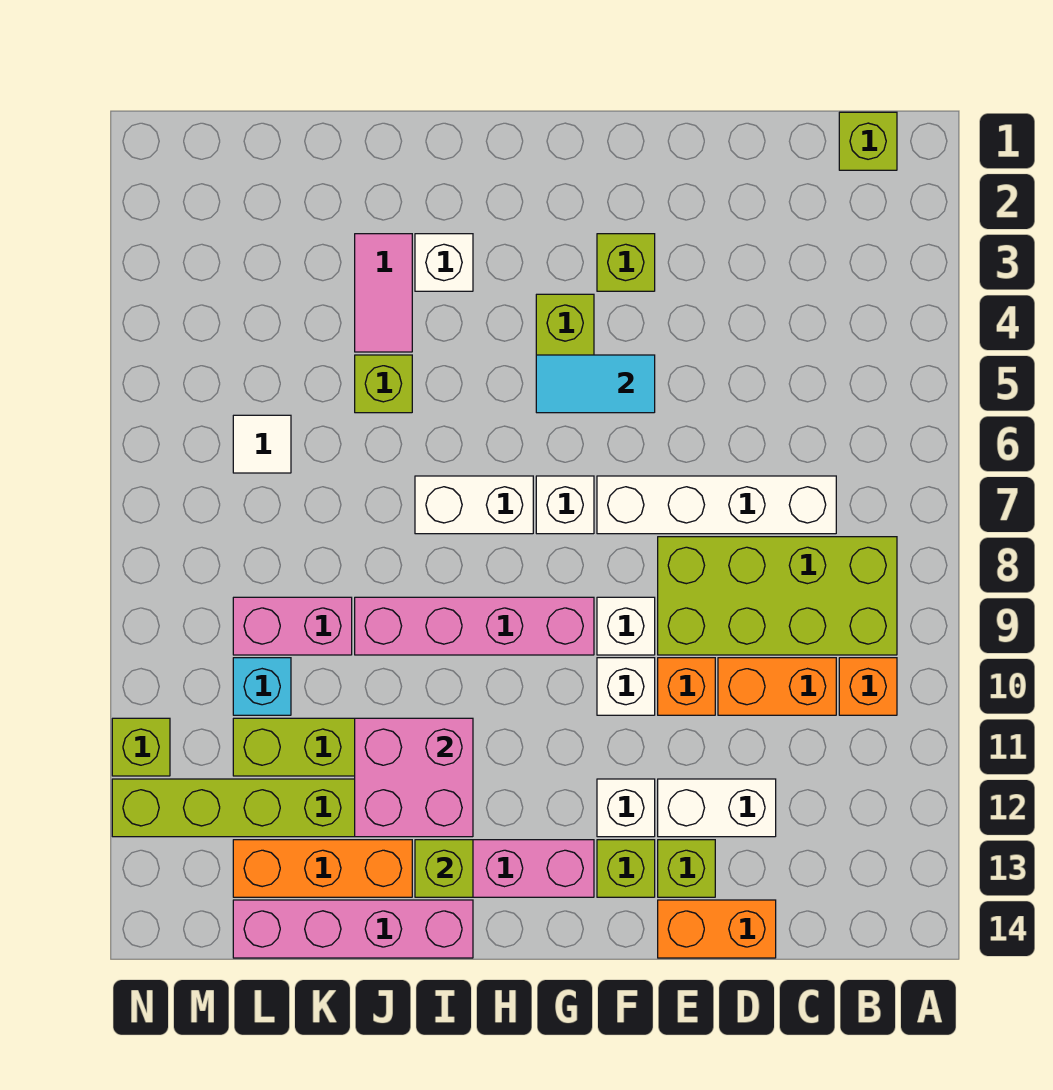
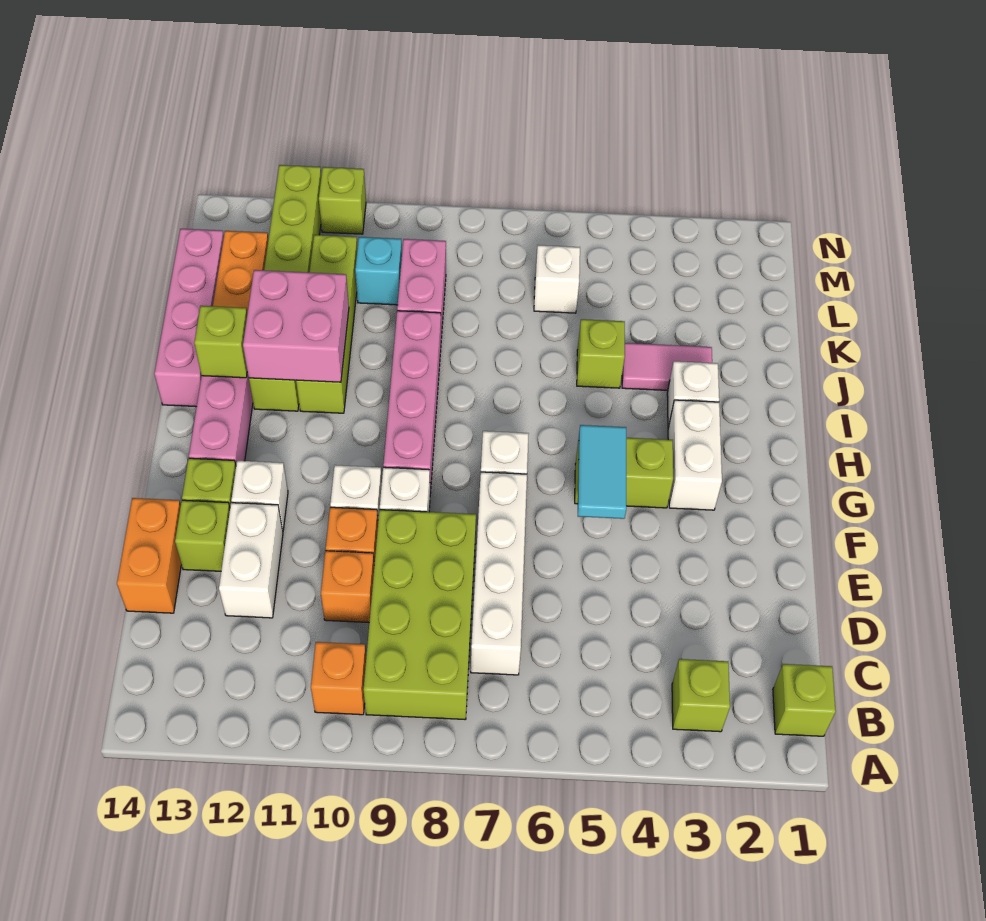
orange brick C10:D10 level 1 -> orange brick D10 level 1
lime brick F3 level 1 -> lime brick B3 level 1
white brick H7:I7 level 1 -> white brick G3:H3 level 1
white tile L6 level 1 -> white brick L6 level 1

